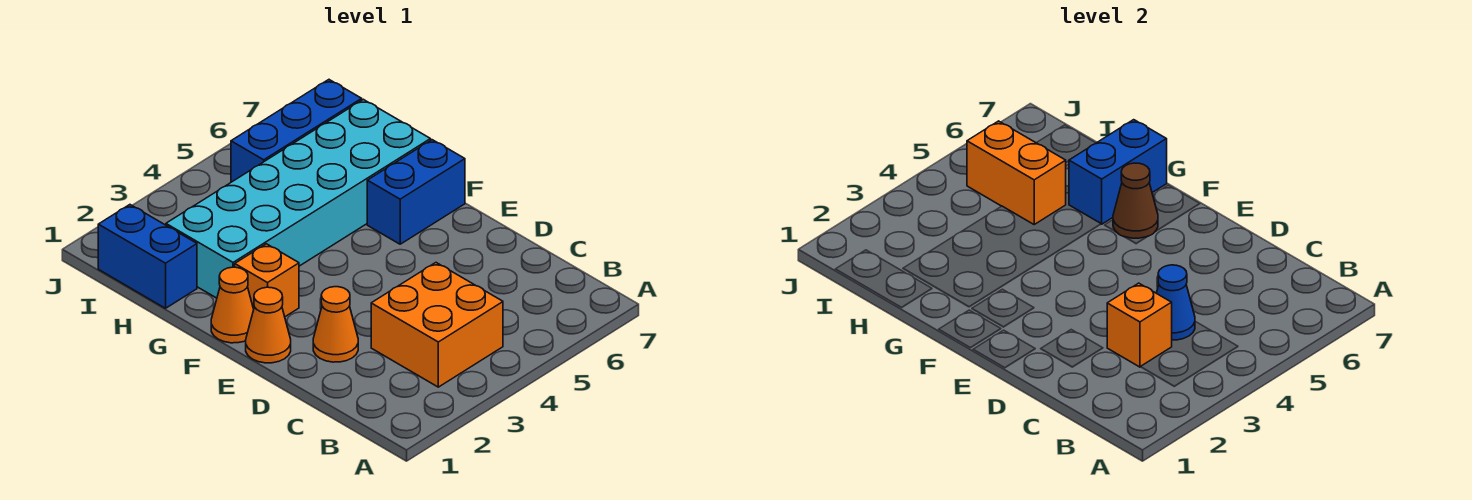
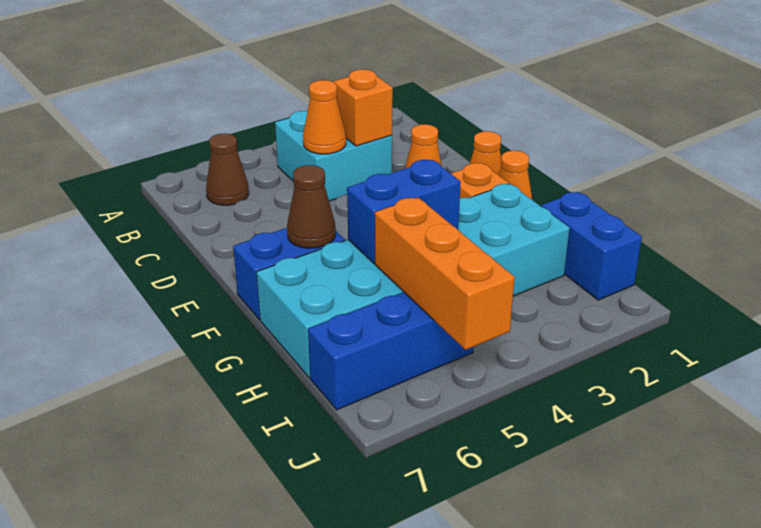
orange brick B3:C4 level 1 -> cyan brick B3:C4 level 1
none -> brown cone B6 level 1
blue cone C4 level 2 -> orange cone C4 level 2
blue brick G6:G7 level 2 -> blue brick G4:G5 level 2
orange brick H5:I5 level 2 -> orange brick H5:J5 level 2

